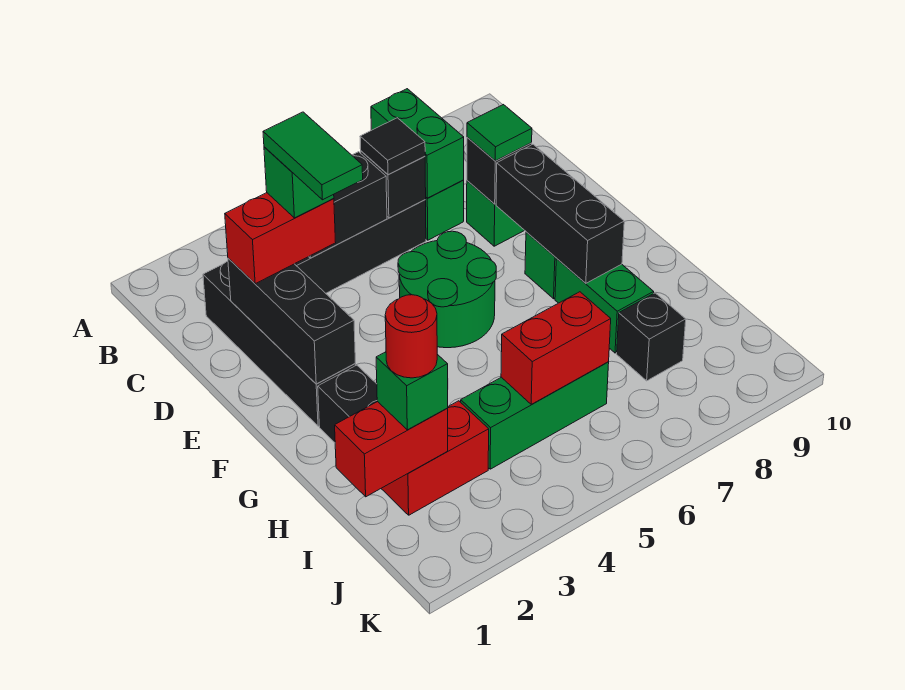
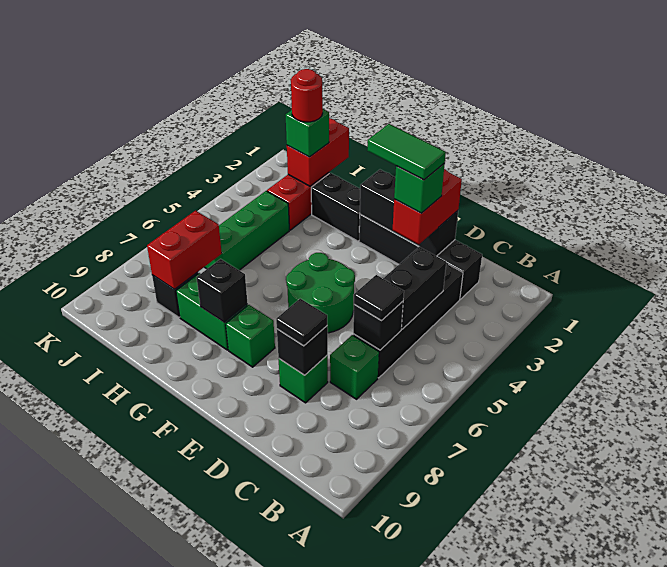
green brick B7:C7 level 2 -> none
green tile D8 level 3 -> black tile D8 level 3
black brick E8:G8 level 2 -> black brick G8 level 2
red brick I5:I6 level 2 -> red brick I7:I8 level 2

